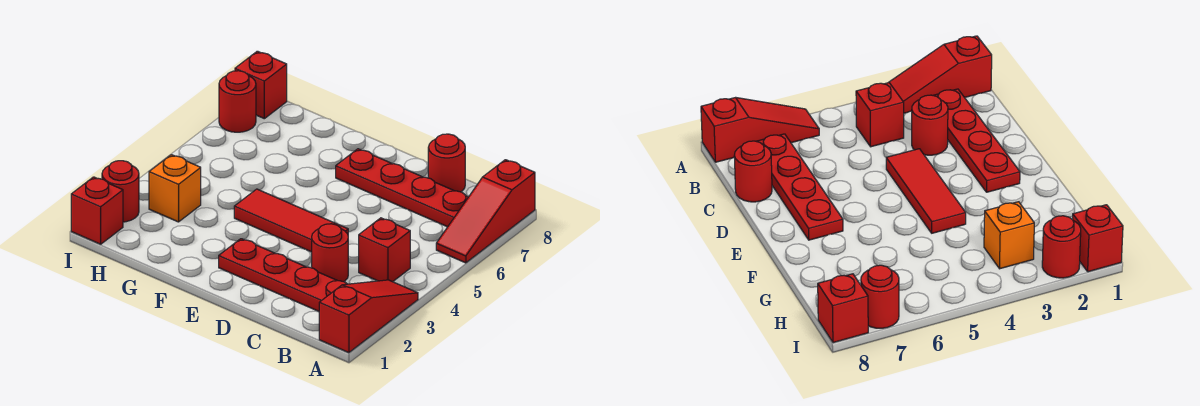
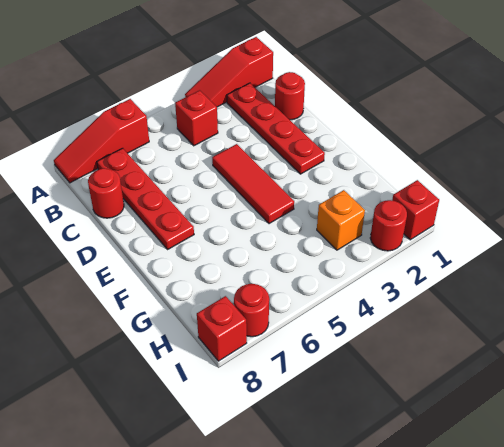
red slope A6:A8 level 1 top 8 -> red slope A6:A8 level 1 top 6
red round brick C3 level 1 -> red round brick C1 level 1

